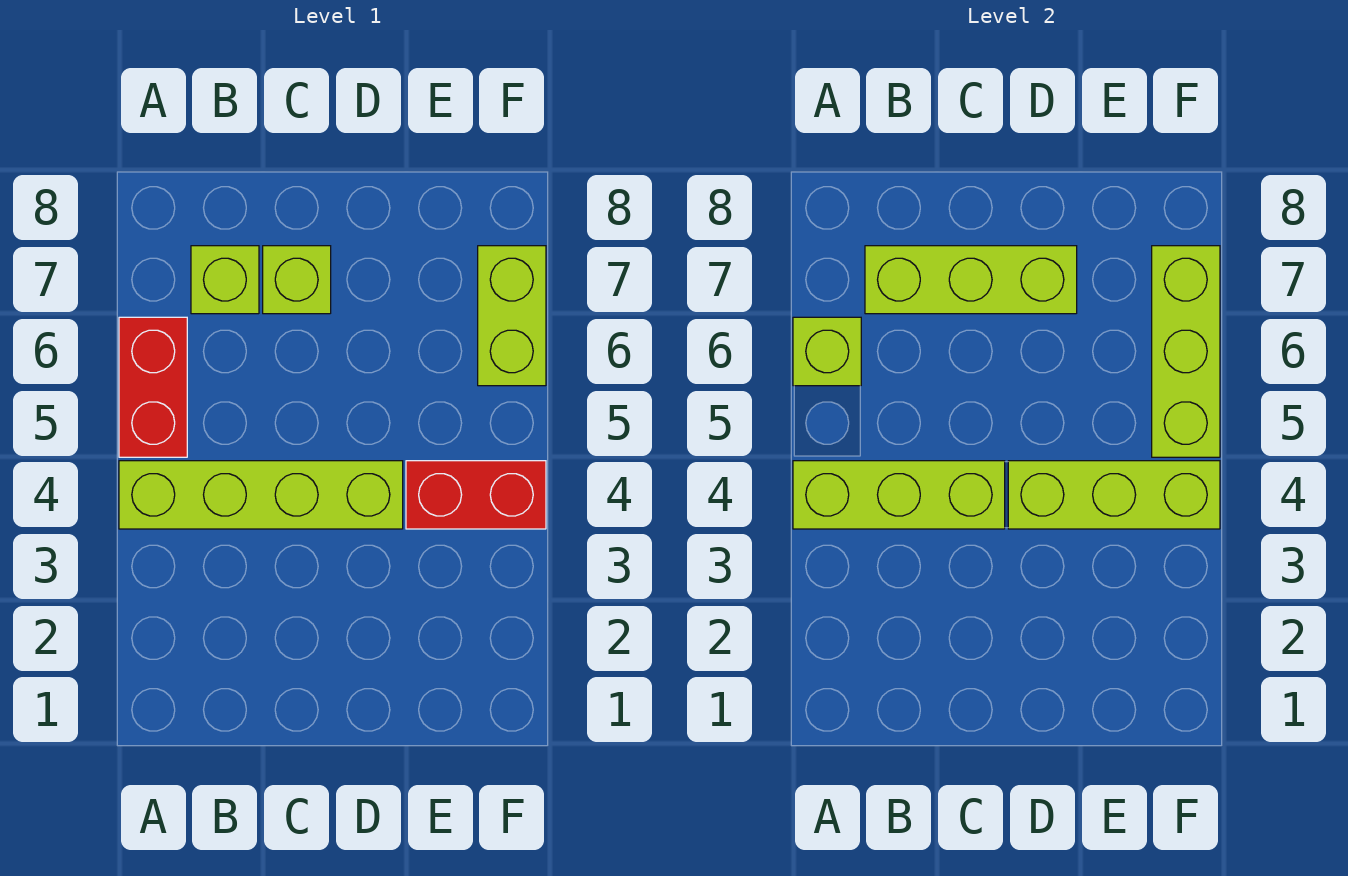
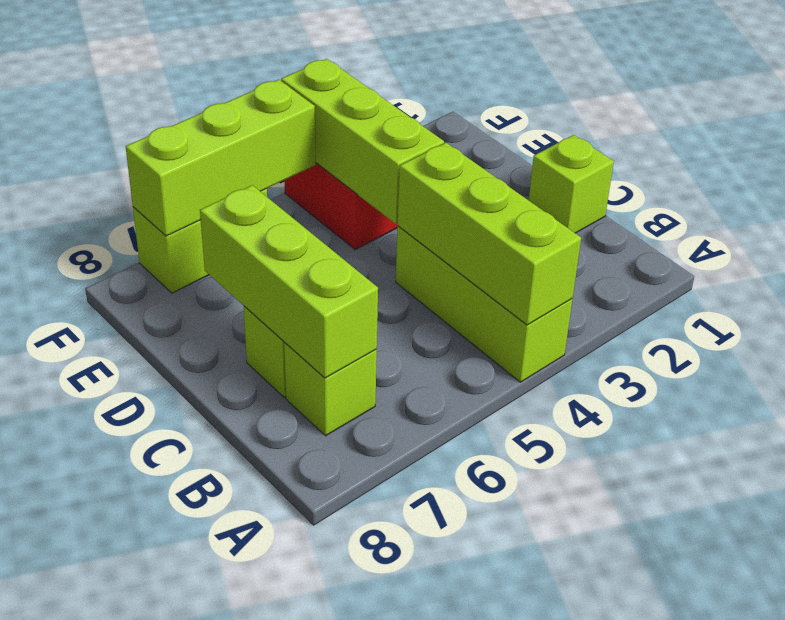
lime brick A4:D4 level 1 -> lime brick A4:C4 level 1
red brick A5:A6 level 1 -> none
lime brick A6 level 2 -> lime brick C1 level 1

